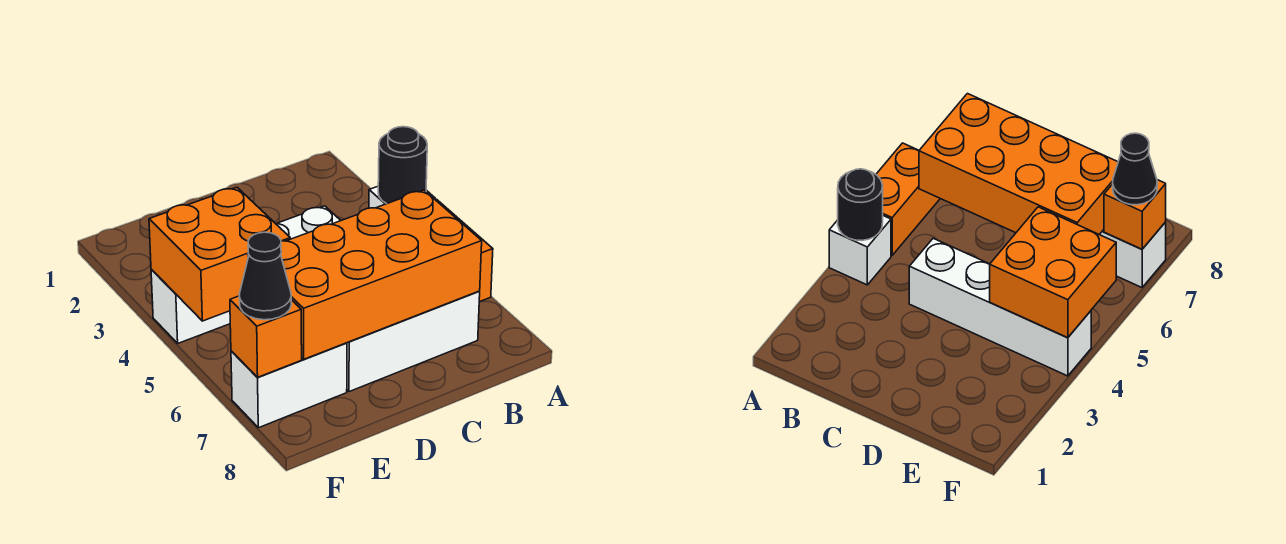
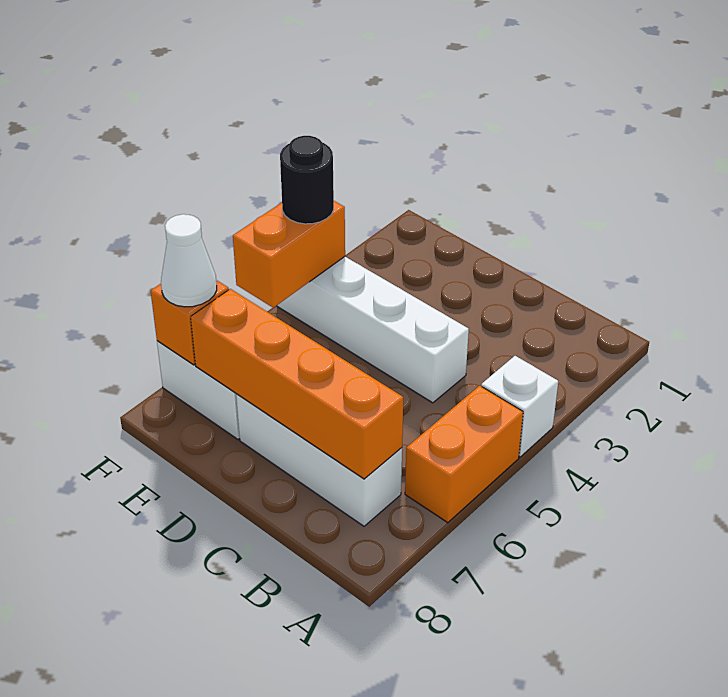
black round brick A4 level 2 -> black round brick F4 level 3
orange brick B6:E7 level 2 -> orange brick B7:E7 level 2
orange brick E4:F5 level 2 -> orange brick F4:F5 level 2
black cone F7 level 3 -> white cone F7 level 3

